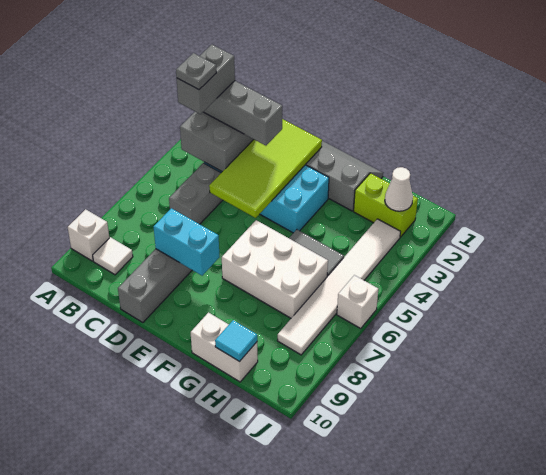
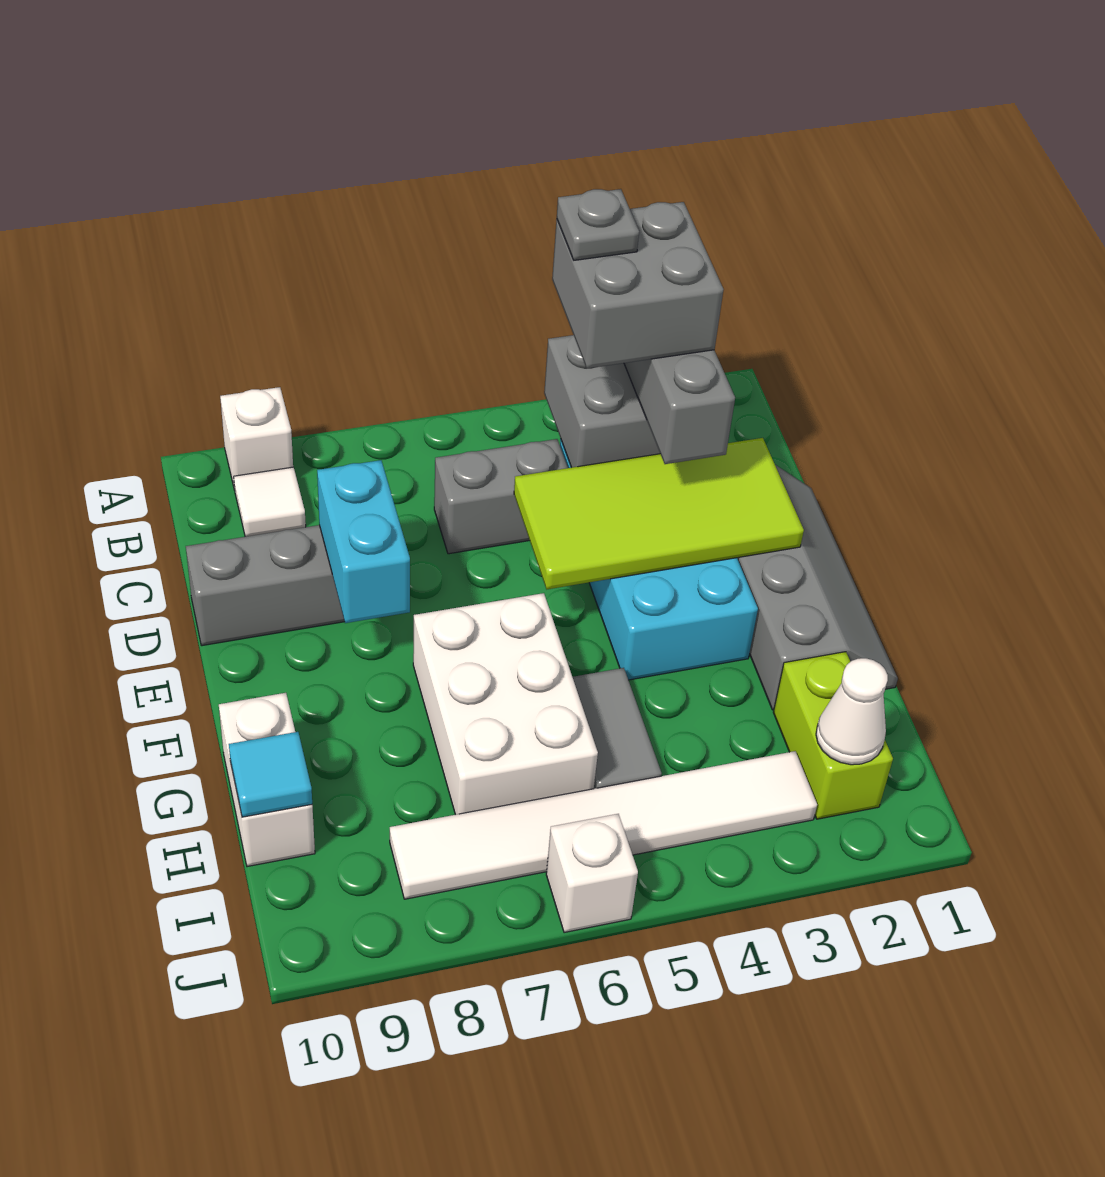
grey brick B3:B4 level 4 -> grey brick B3:C4 level 4

